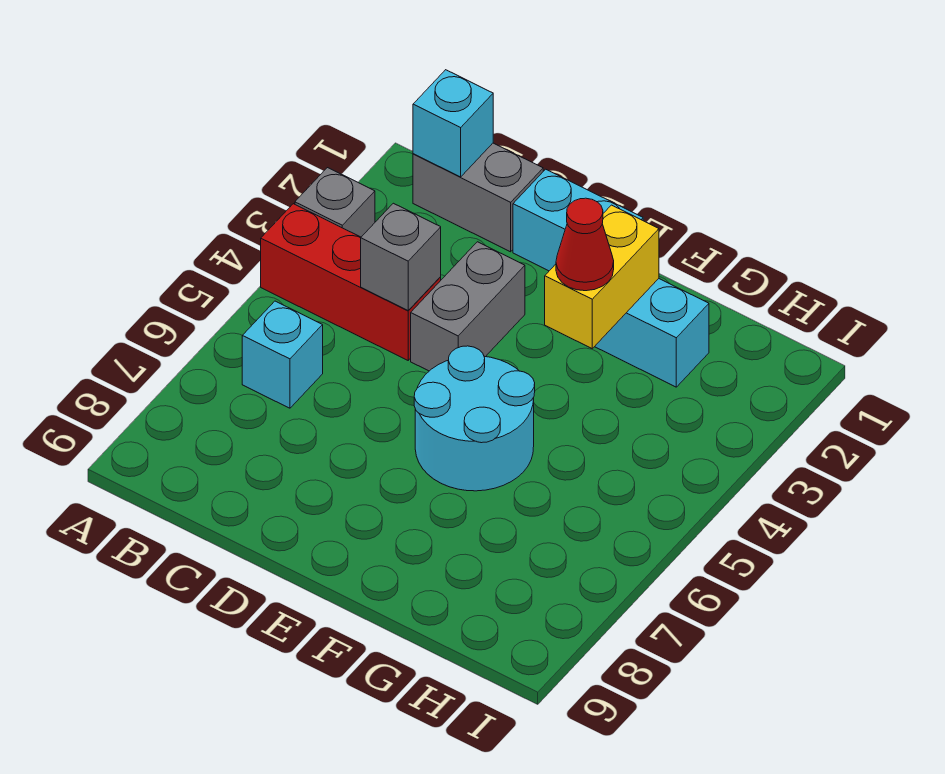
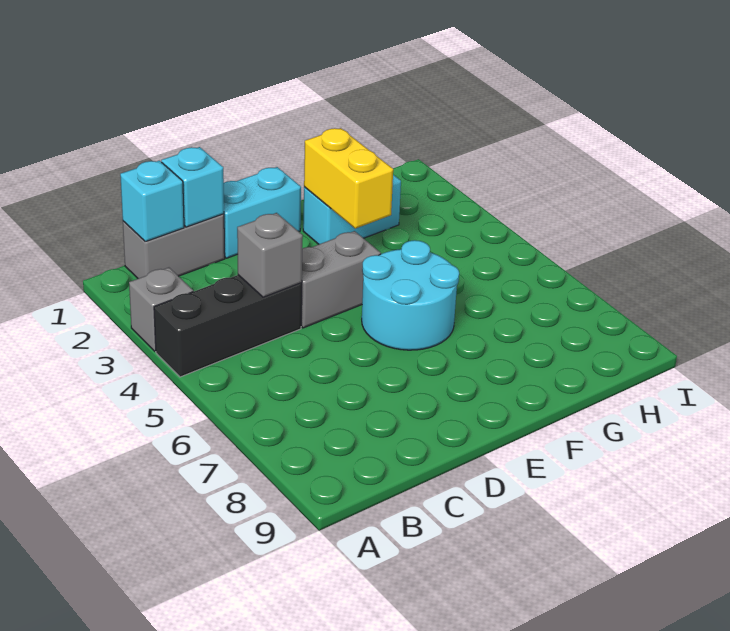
red brick A4:C4 level 1 -> black brick A4:C4 level 1
cyan brick B6 level 1 -> cyan brick C1 level 2
grey brick D3:D4 level 1 -> grey brick D4:E4 level 1
red cone F3 level 3 -> none

